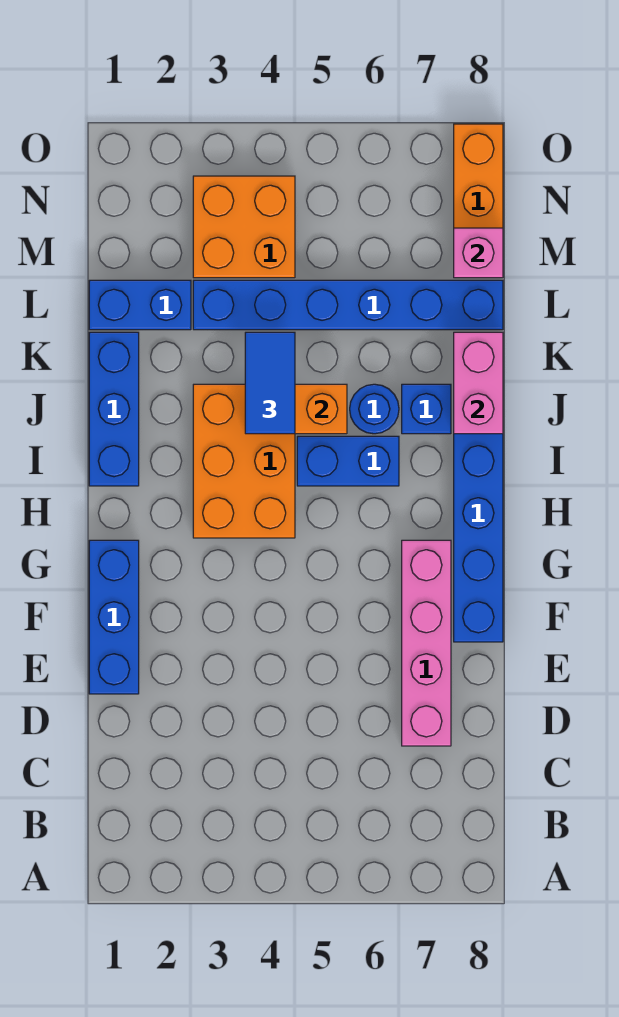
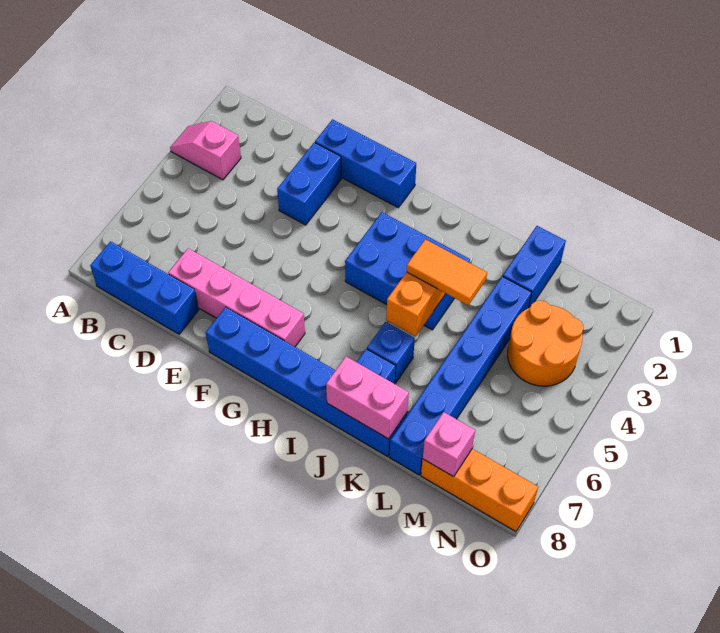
none -> pink slope A3:B3 level 1 top B
orange brick H3:J4 level 1 -> blue brick H3:J4 level 1
blue brick I1:K1 level 1 -> blue brick B8:D8 level 1
blue brick I5:I6 level 1 -> blue brick E2:E3 level 1
blue tile J4:K4 level 3 -> orange tile J4:K4 level 3
blue round brick J6 level 1 -> blue brick J6 level 1
orange brick M3:N4 level 1 -> orange round brick M3:N4 level 1

